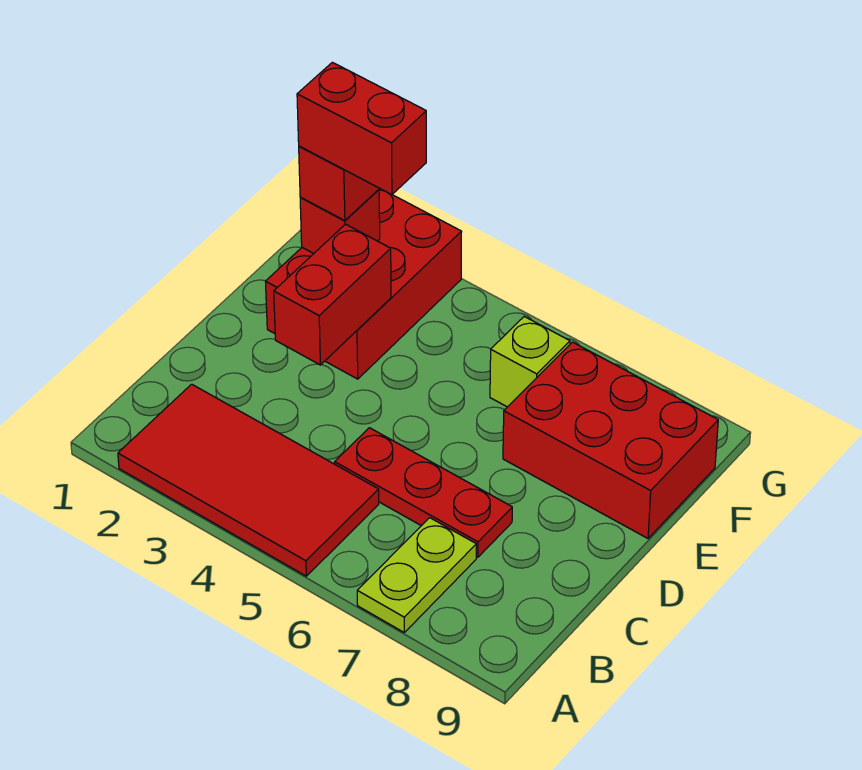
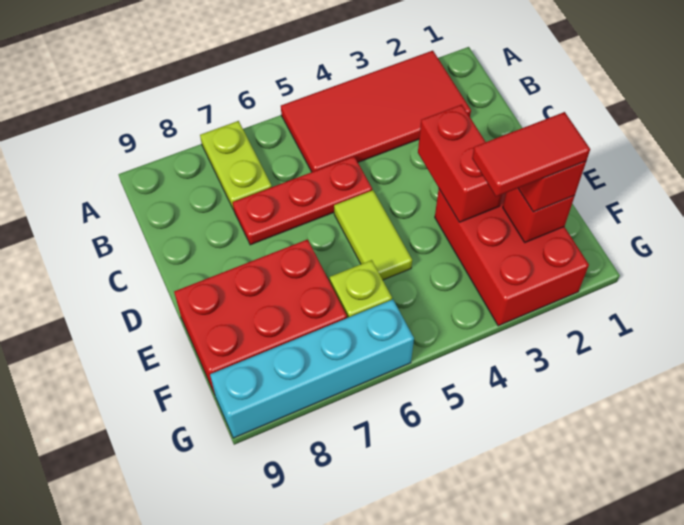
none -> lime tile D5:E5 level 1
red brick F2:F3 level 4 -> red tile F2:F3 level 4
none -> cyan brick G6:G9 level 1

